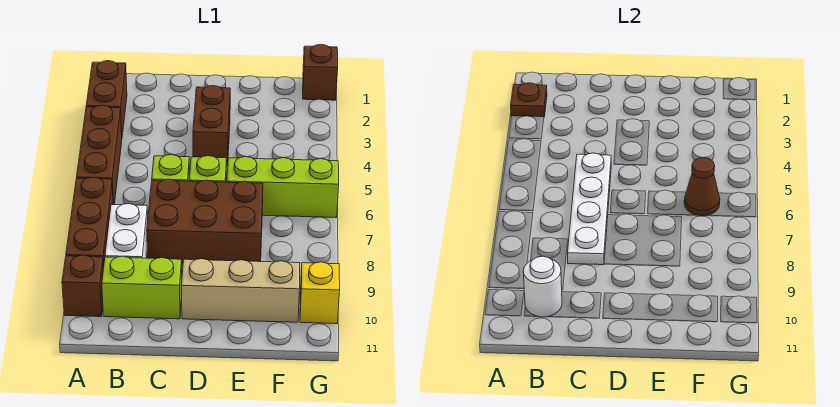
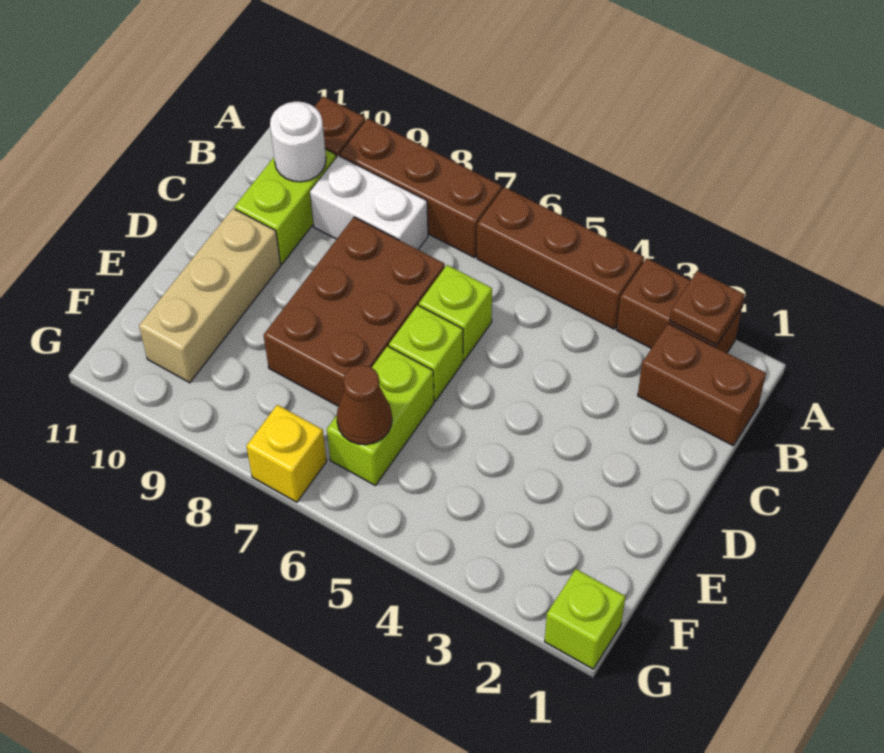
white plate C5:C8 level 2 -> none
brown brick D3:D4 level 1 -> brown brick B1:B2 level 1
lime brick E6:G6 level 1 -> lime brick E6:F6 level 1
brown brick G1 level 1 -> lime brick G1 level 1
yellow brick G10 level 1 -> yellow brick G7 level 1

